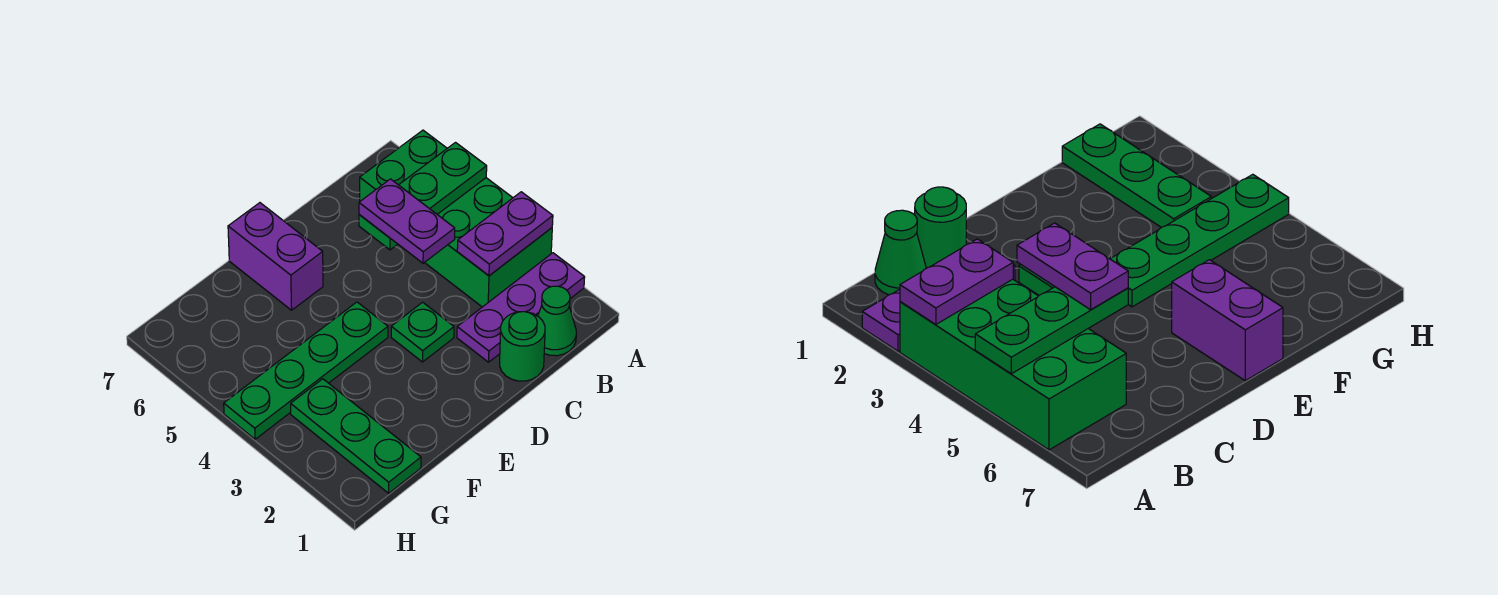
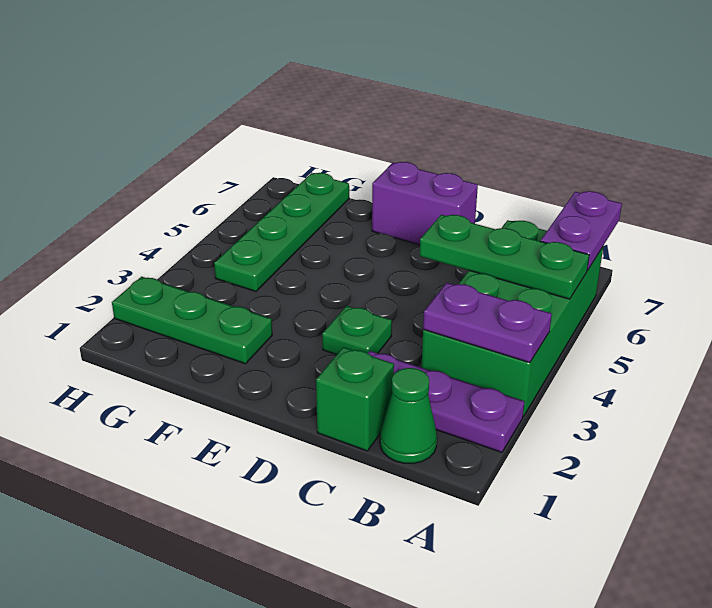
green round brick C1 level 1 -> green brick C1 level 1
purple plate C4:C5 level 3 -> purple plate A6:A7 level 2
green plate E4:H4 level 1 -> green plate G4:G7 level 1
purple brick E6:E7 level 1 -> purple brick D7:E7 level 1
green plate G1:G3 level 1 -> green plate F2:H2 level 1

